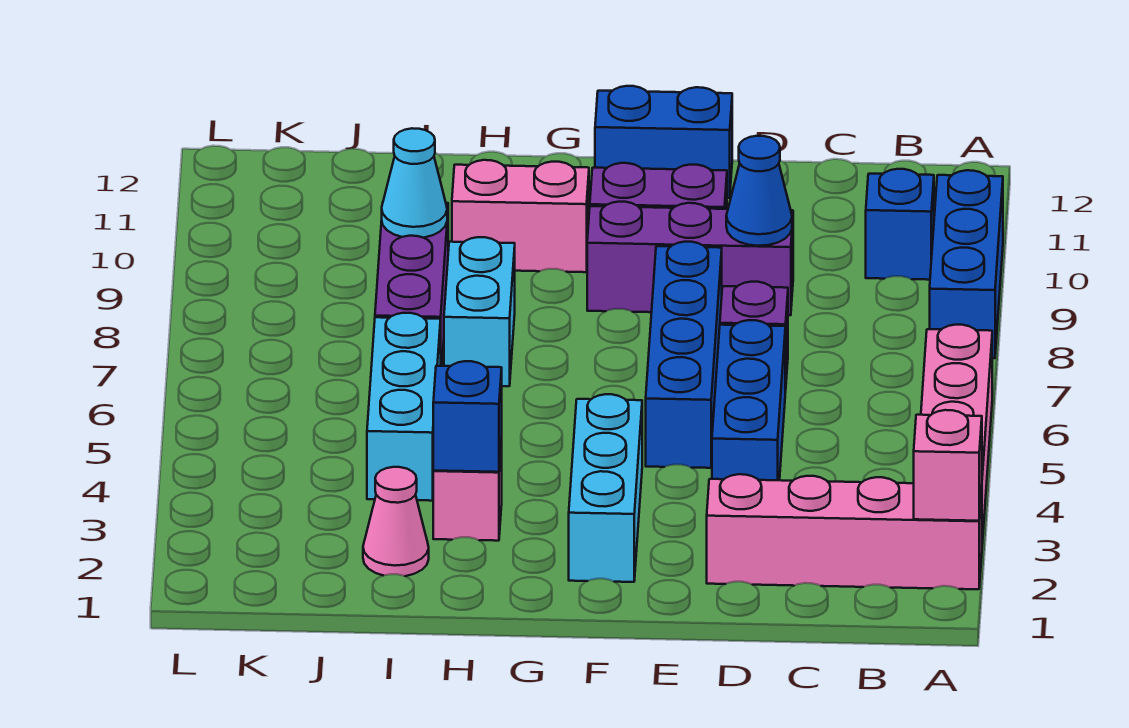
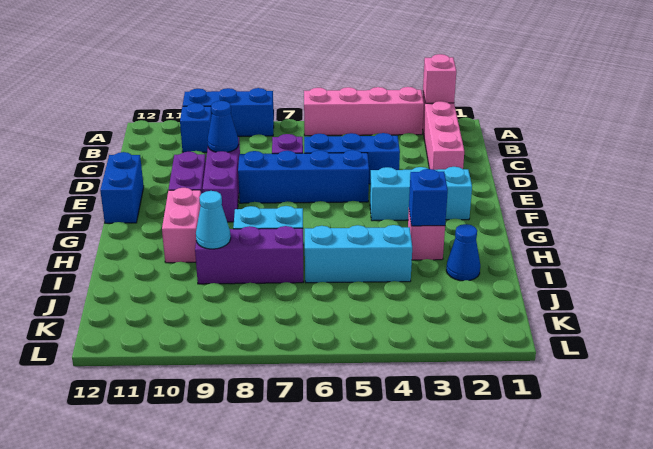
pink cone I2 level 1 -> blue cone I2 level 1

